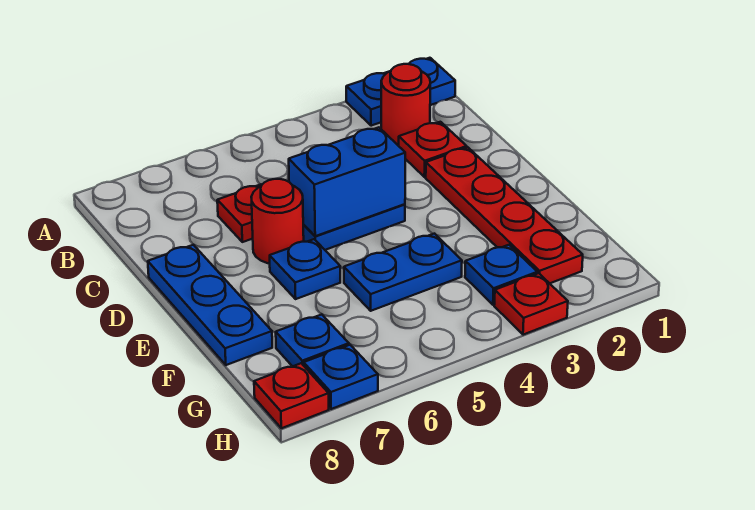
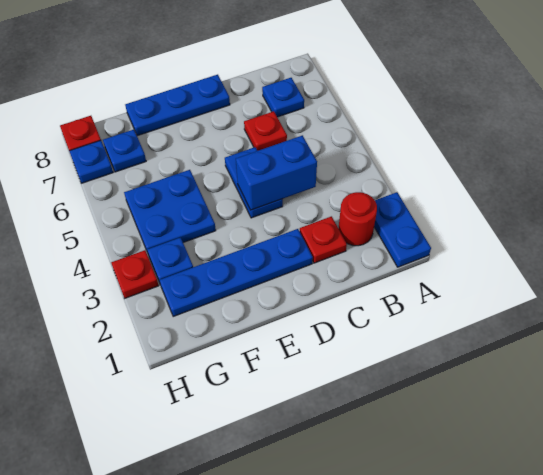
red plate D2:G2 level 1 -> blue plate D2:G2 level 1
blue brick D4:D5 level 2 -> blue brick C4:D4 level 2
red round brick D6 level 1 -> none
blue plate E6 level 1 -> blue plate B7 level 1
blue plate F4:F5 level 1 -> blue plate F4:G5 level 1

